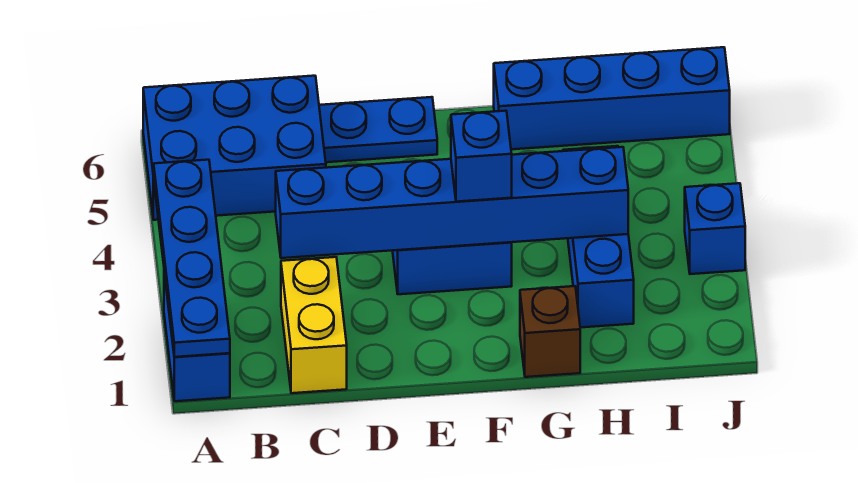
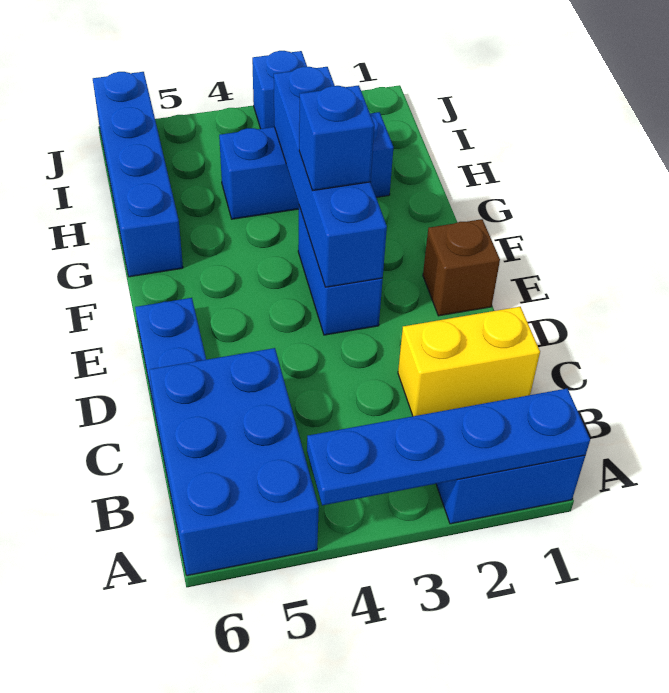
blue brick C3:H3 level 2 -> blue brick E3:H3 level 2
brown brick G1 level 1 -> brown brick E1 level 1

